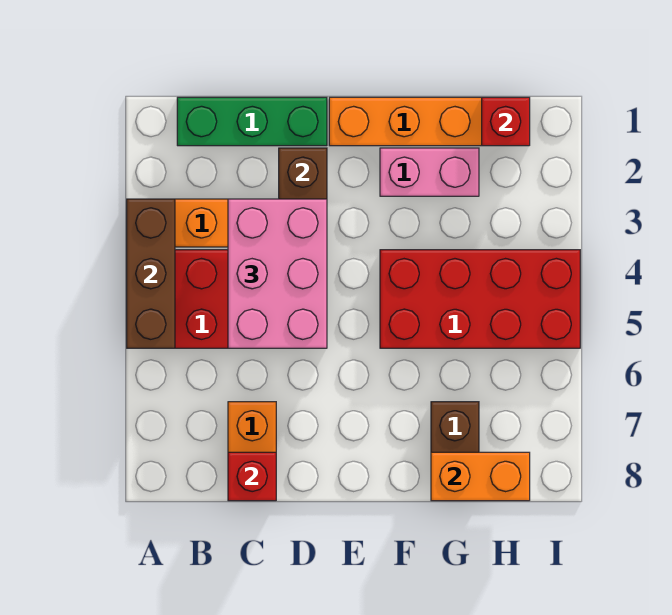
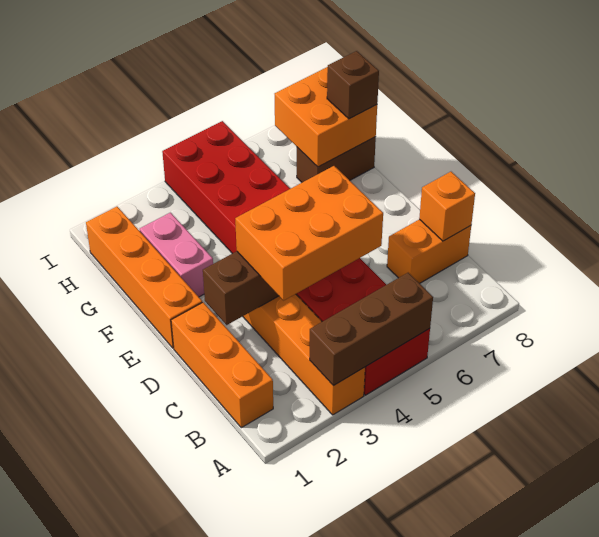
green brick B1:D1 level 1 -> orange brick B1:D1 level 1
pink brick C3:D5 level 3 -> orange brick C3:D5 level 3
red brick C8 level 2 -> orange brick C8 level 2
orange brick G8:H8 level 2 -> orange brick G7:H8 level 2
none -> brown brick G8 level 3
red brick H1 level 2 -> none

